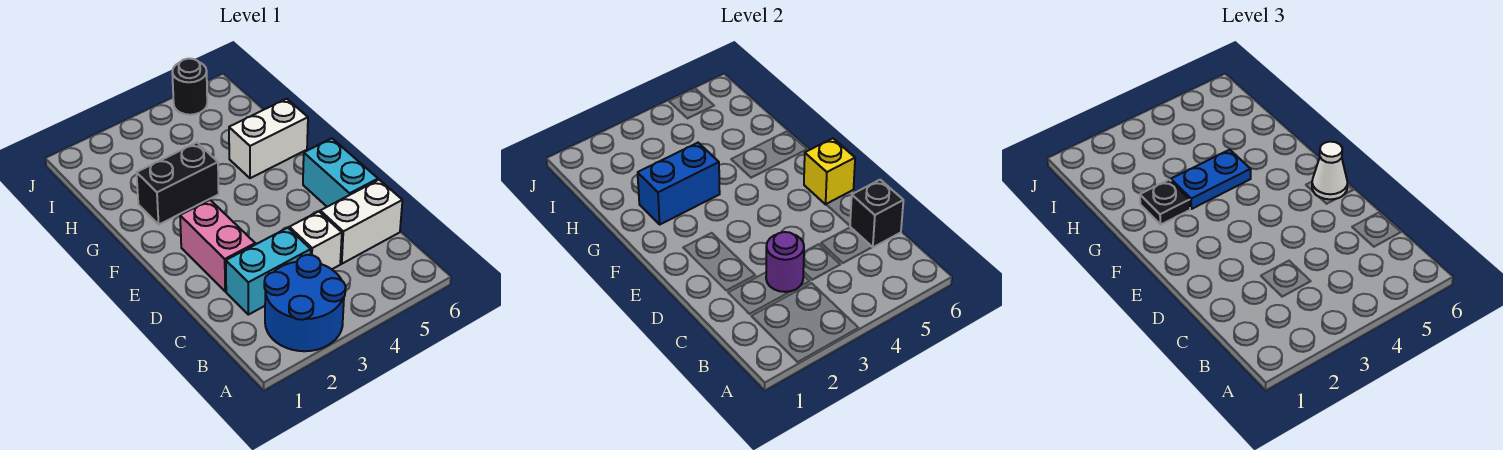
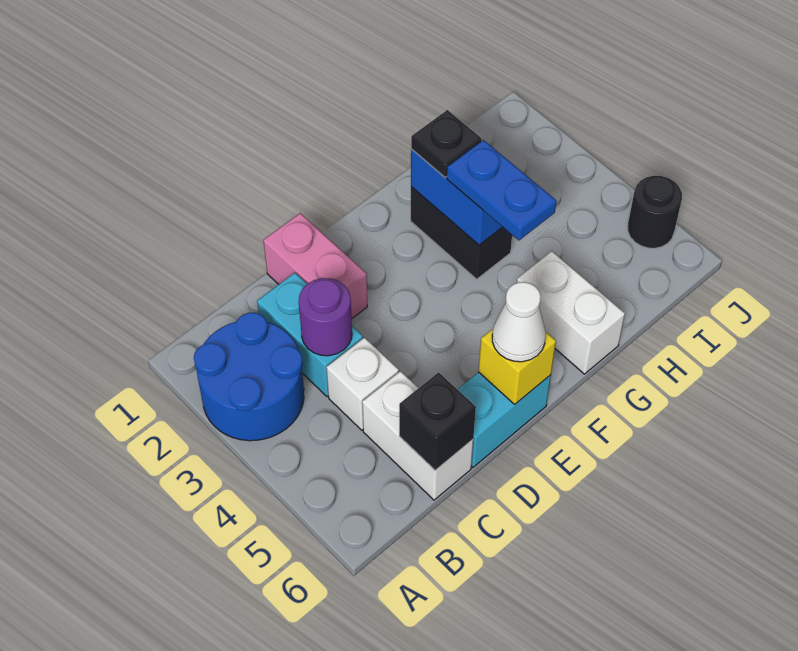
pink brick D2:E2 level 1 -> pink brick D1:D2 level 1

